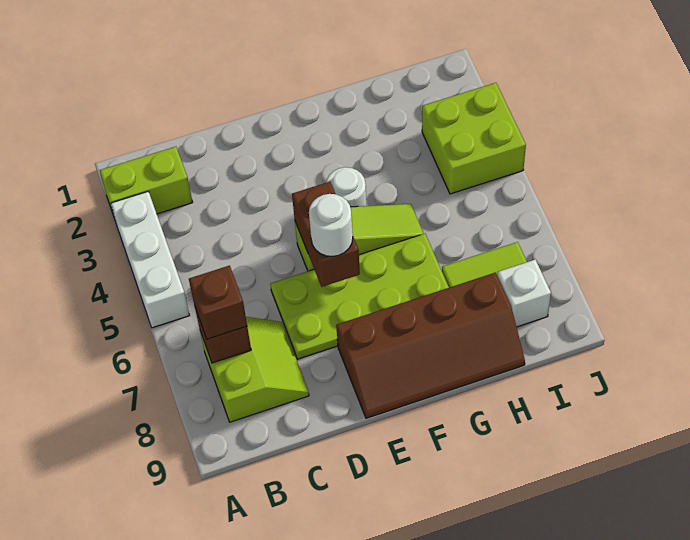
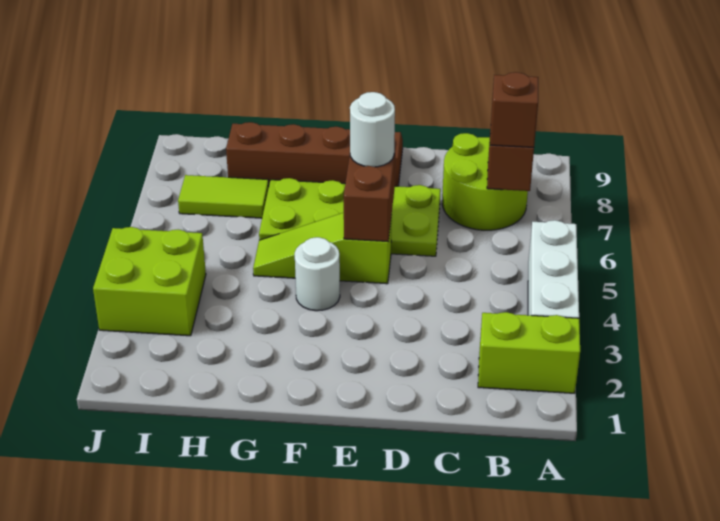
lime slope B7:C8 level 1 top B -> lime round brick B7:C8 level 1
white brick I8 level 1 -> none

